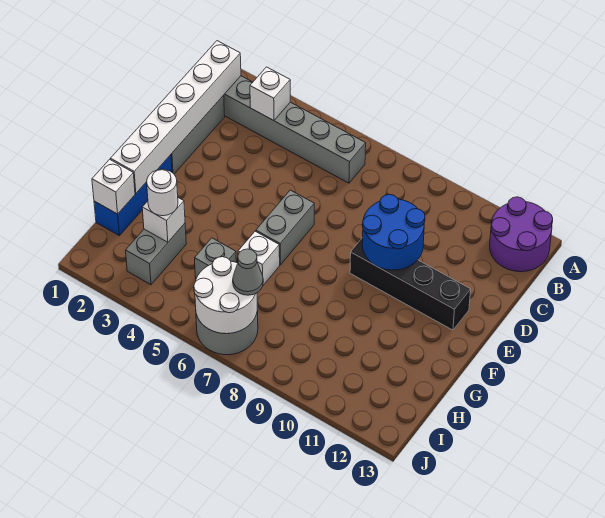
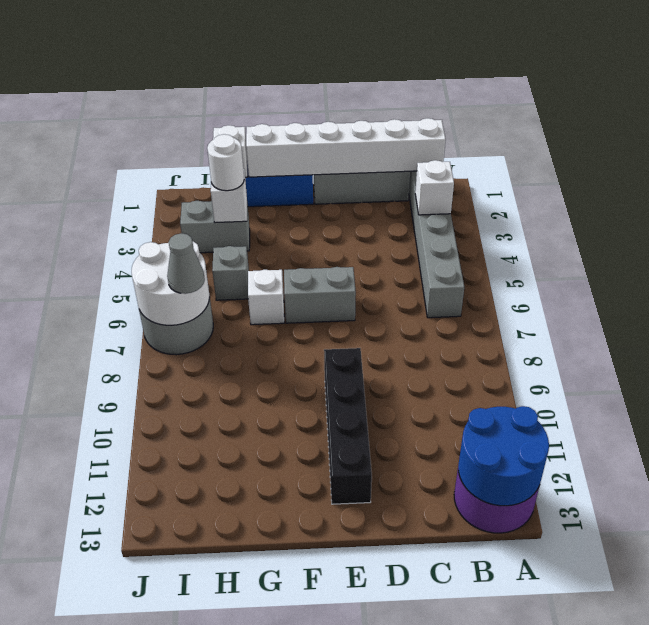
blue round brick D9:E10 level 2 -> blue round brick A12:B13 level 2

